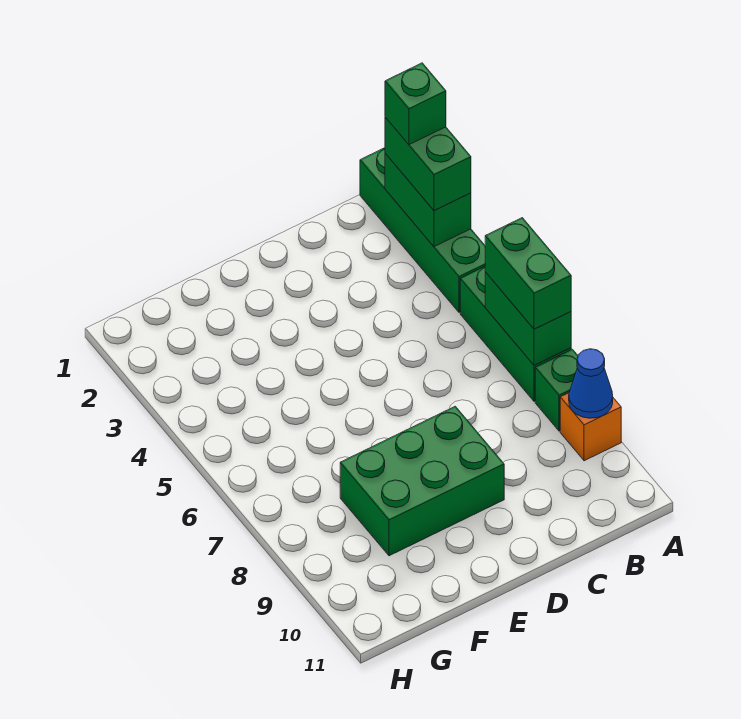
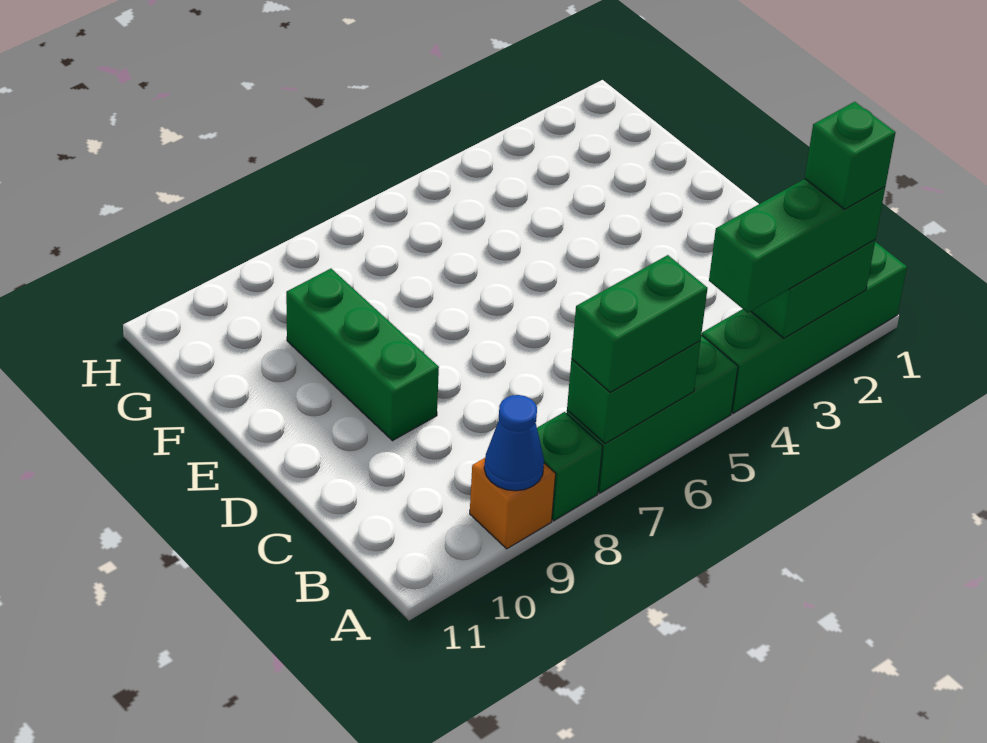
green brick A2:A3 level 3 -> green brick A2:A4 level 3
green brick D8:F9 level 1 -> green brick D9:F9 level 1

